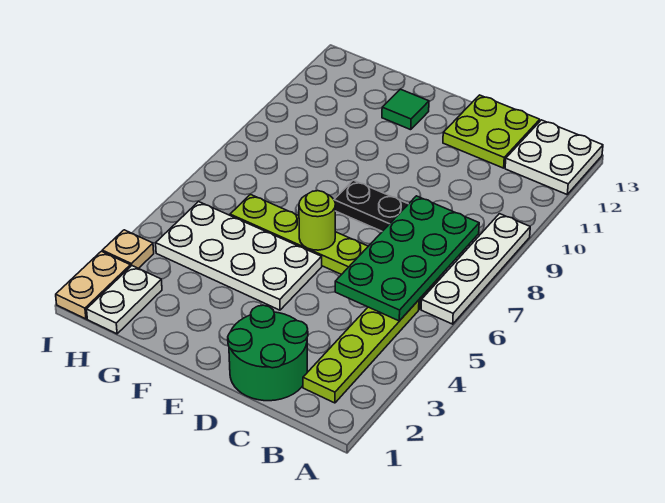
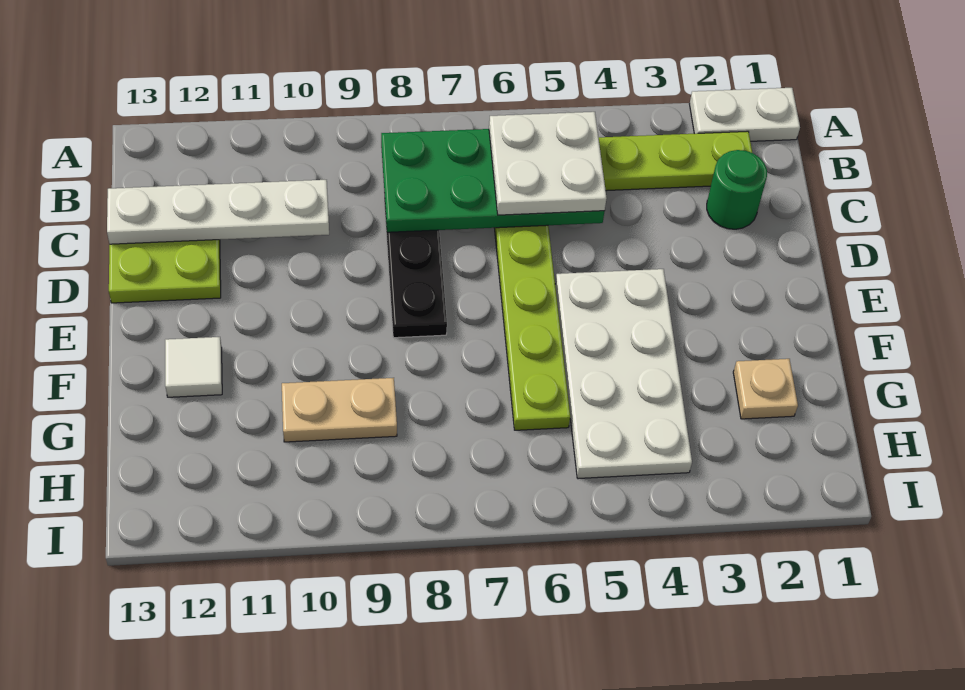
white plate A6:A9 level 1 -> white plate C10:C13 level 2
white plate A12:B13 level 1 -> white plate B5:C6 level 3
green round brick C1:D2 level 1 -> green round brick C2 level 1
lime round brick E6 level 2 -> none
green tile F12 level 1 -> white tile F12 level 1
white plate H1:H2 level 1 -> white plate A1:A2 level 1
tan plate I1:I2 level 1 -> tan plate G9:G10 level 1
tan plate I3 level 1 -> tan plate G2 level 1

